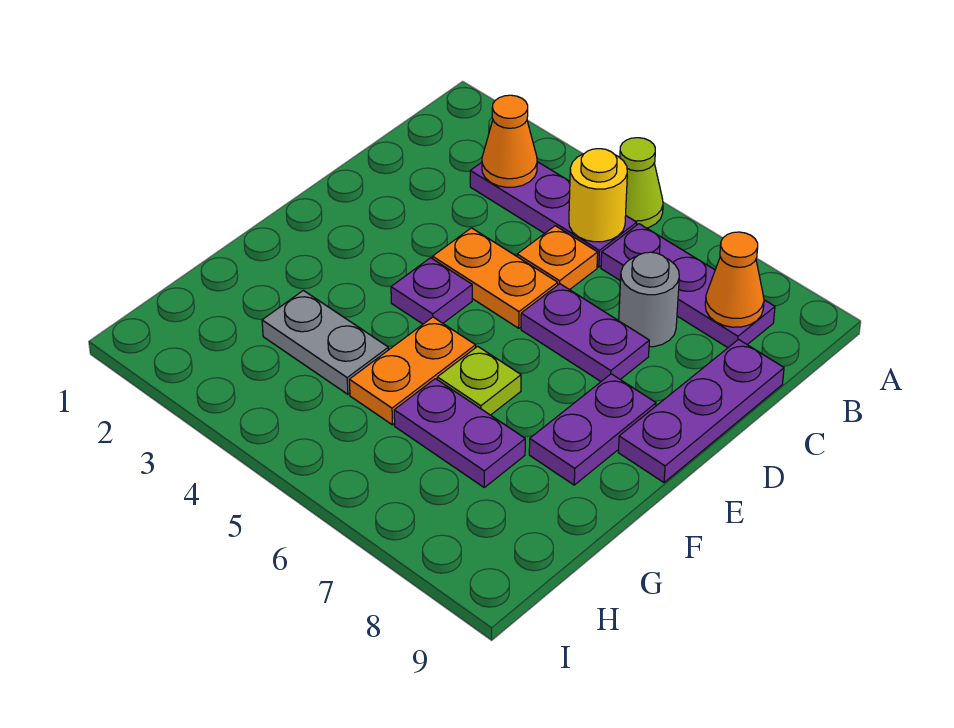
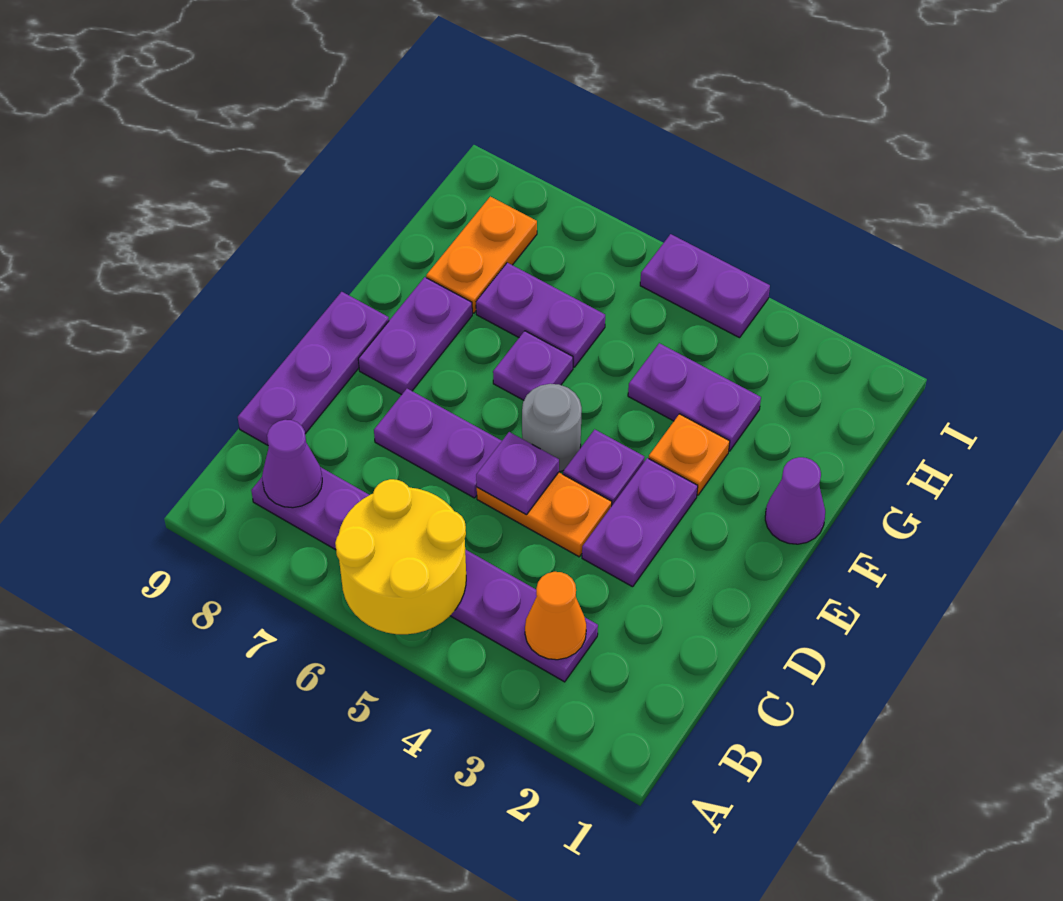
lime cone A5 level 1 -> none
yellow round brick B5 level 2 -> yellow round brick A5:B6 level 2
orange cone B8 level 2 -> purple cone B8 level 2
orange plate C5 level 1 -> orange plate F3 level 1
grey round brick C7 level 1 -> grey round brick E5 level 1
none -> purple plate D3:E3 level 1
none -> purple plate D5 level 2
none -> purple cone F1 level 1
orange plate F5:G5 level 1 -> orange plate G8:H8 level 1
lime plate F6 level 1 -> purple plate F6 level 1
grey plate G3:G4 level 1 -> purple plate G3:G4 level 1
none -> purple plate I4:I5 level 1

